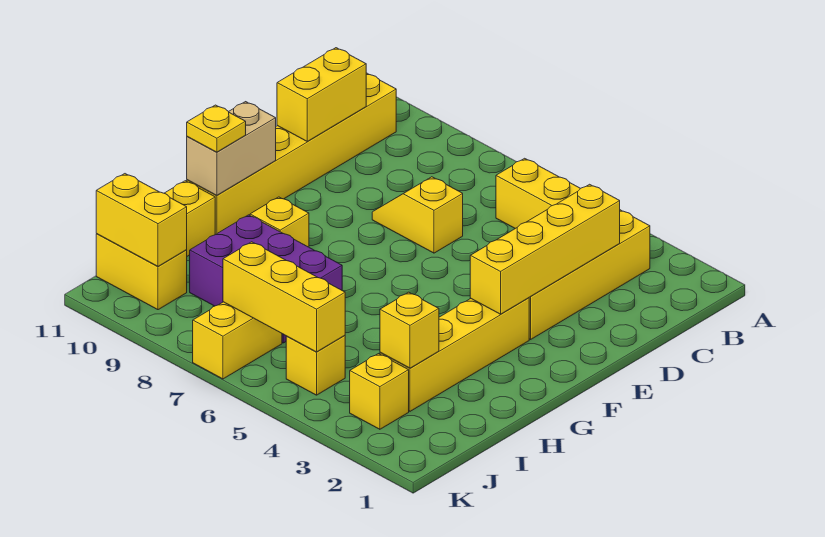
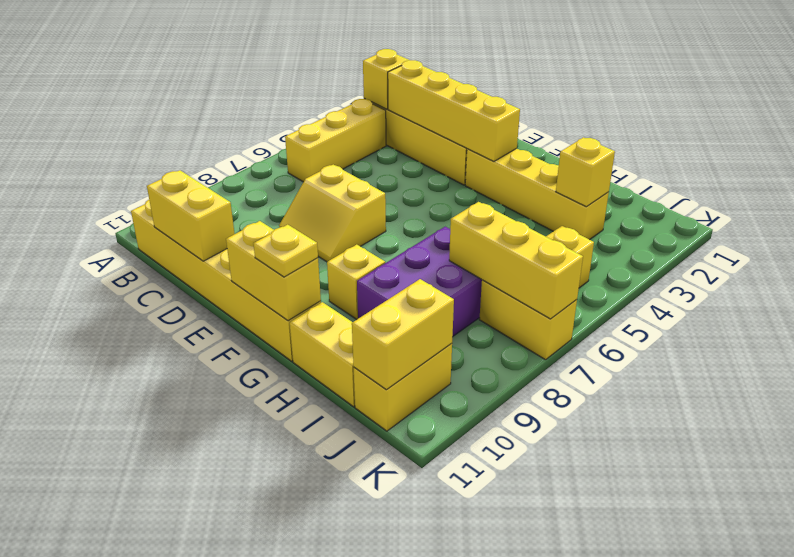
yellow slope D7:D8 level 1 top 7 -> yellow slope D7:E8 level 1 top 7
tan brick F11:G11 level 2 -> yellow brick F11:G11 level 2
yellow brick J3 level 1 -> yellow brick B3 level 2
yellow brick J5:J7 level 2 -> yellow brick I7:K7 level 2

